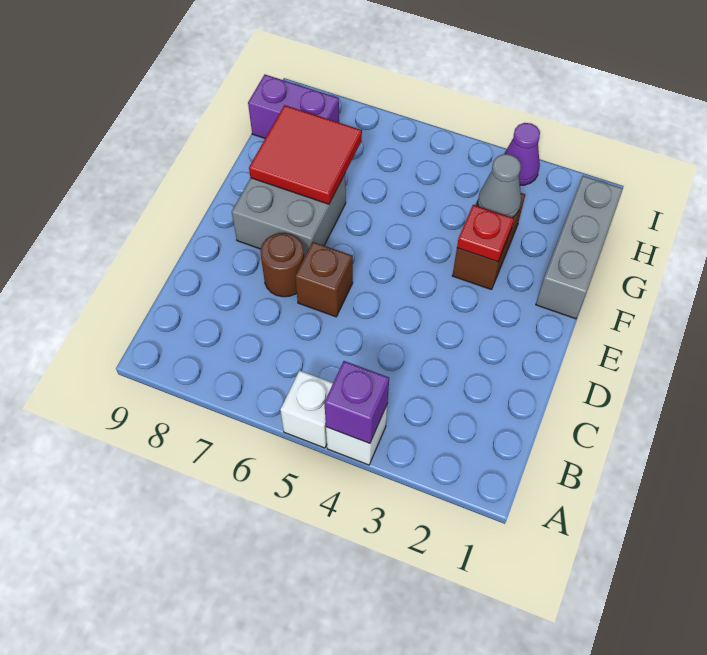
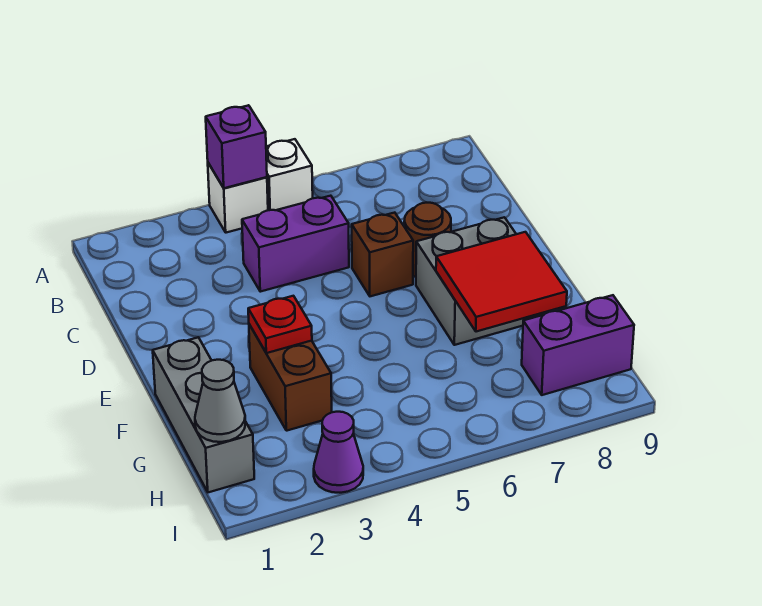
none -> purple brick C4:C5 level 1
grey cone G3 level 2 -> grey cone H1 level 2

